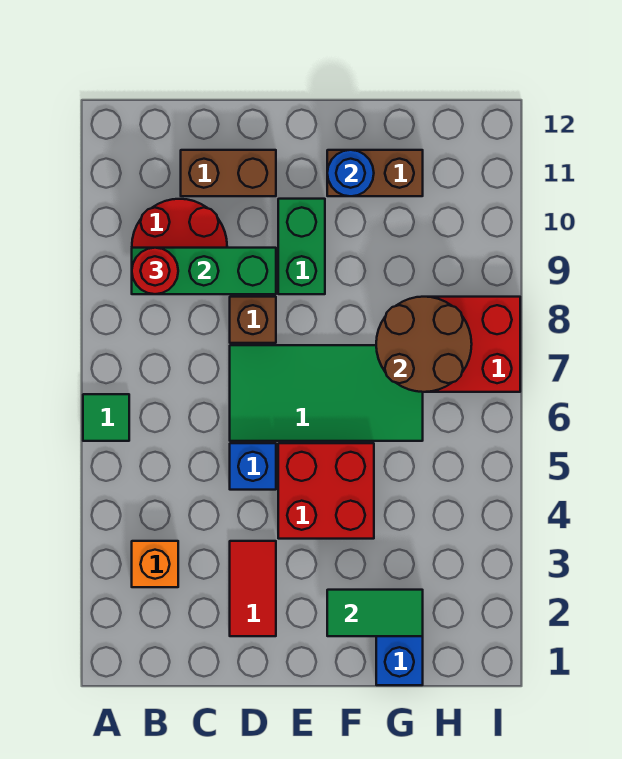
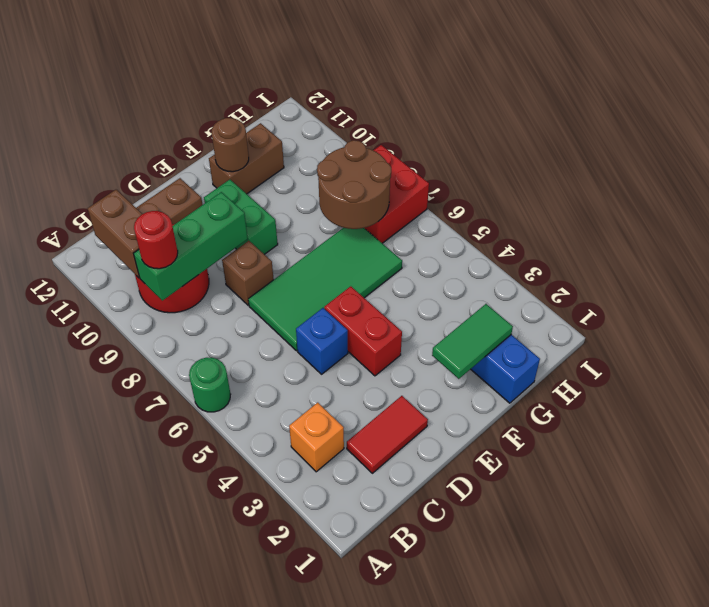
green tile A6 level 1 -> green round brick A6 level 1
none -> brown brick B10:B11 level 2
red tile D2:D3 level 1 -> red tile C2:D2 level 1
red brick E4:F5 level 1 -> red brick E4:E5 level 1
blue round brick F11 level 2 -> brown round brick F11 level 2

